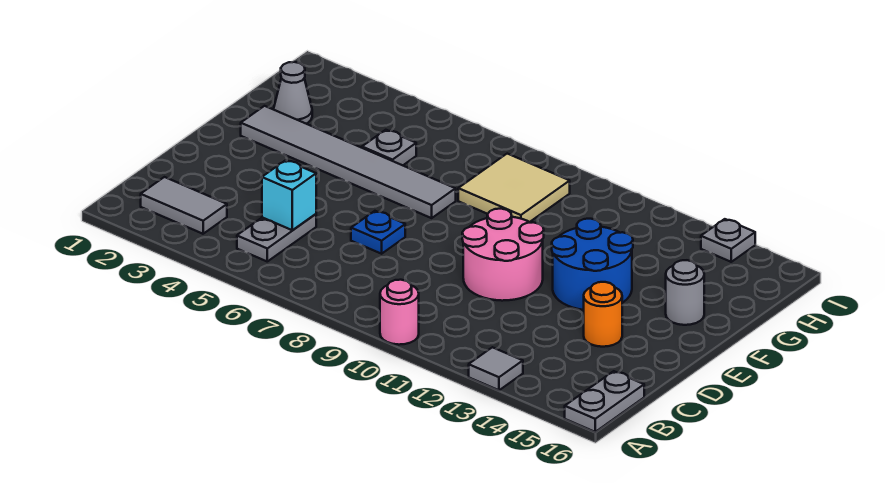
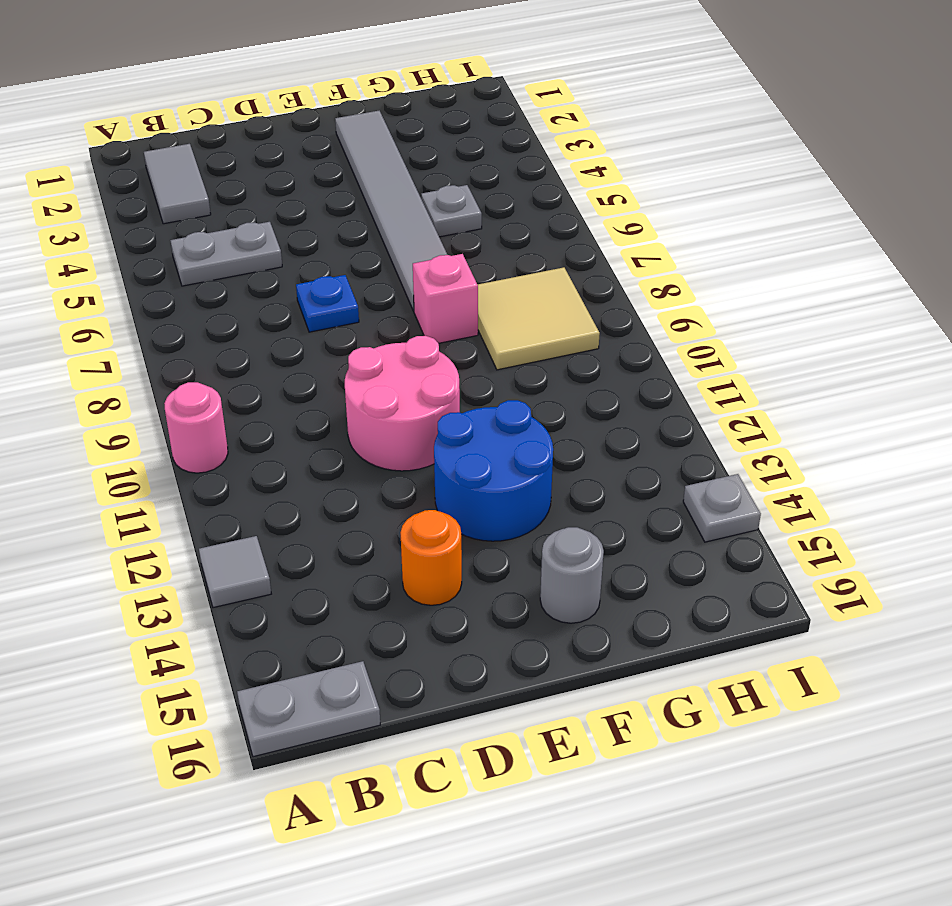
cyan brick C5 level 2 -> none
none -> pink brick F8 level 1
grey cone G2 level 1 -> none

